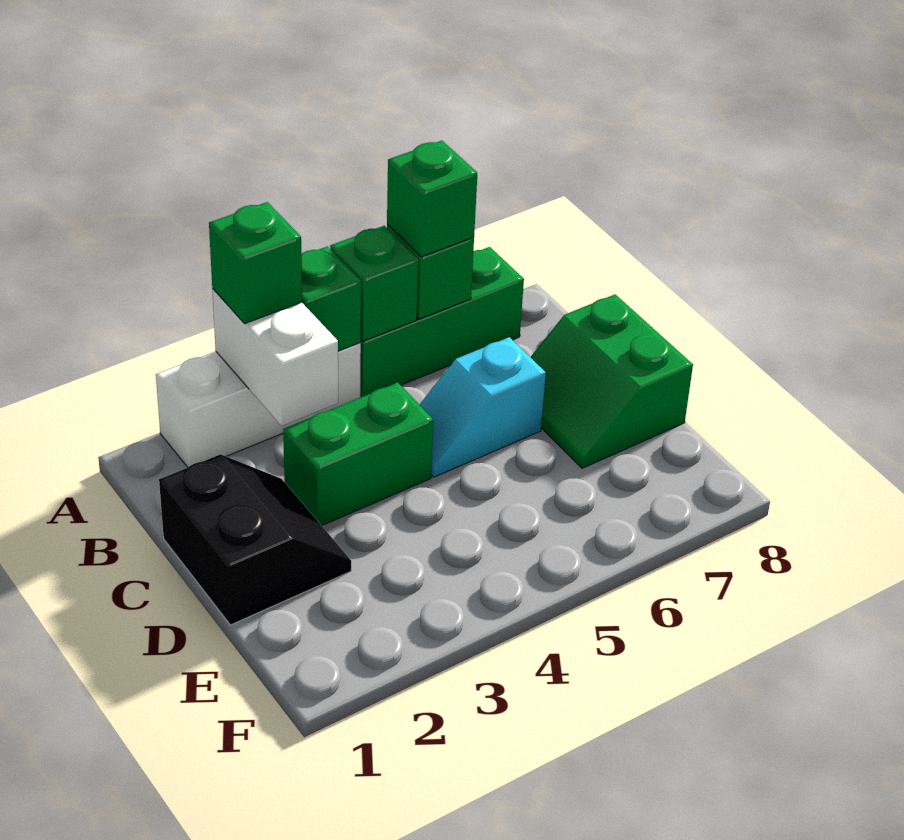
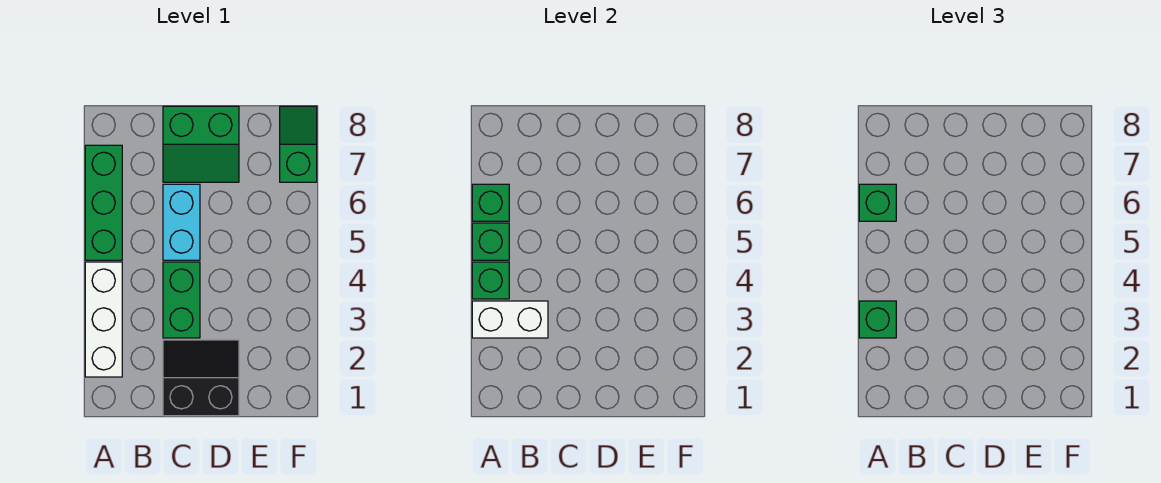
cyan slope C5:C6 level 1 top 6 -> cyan brick C5:C6 level 1
none -> green slope F7:F8 level 1 top 7

